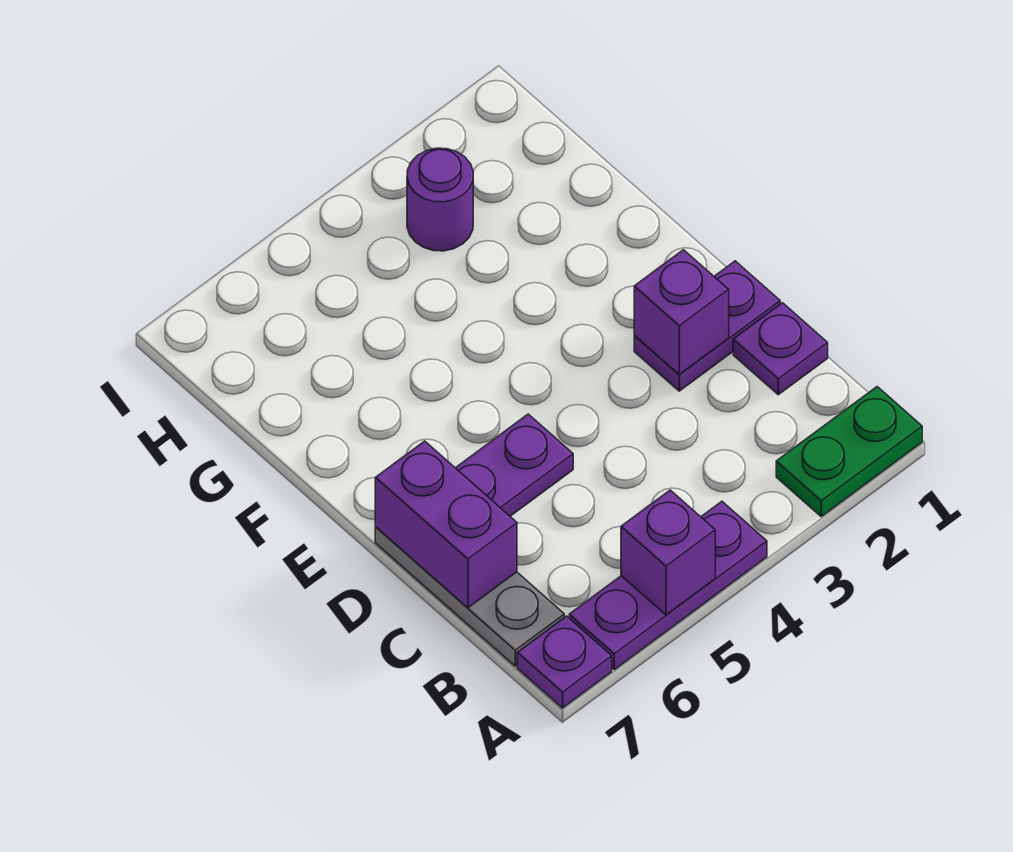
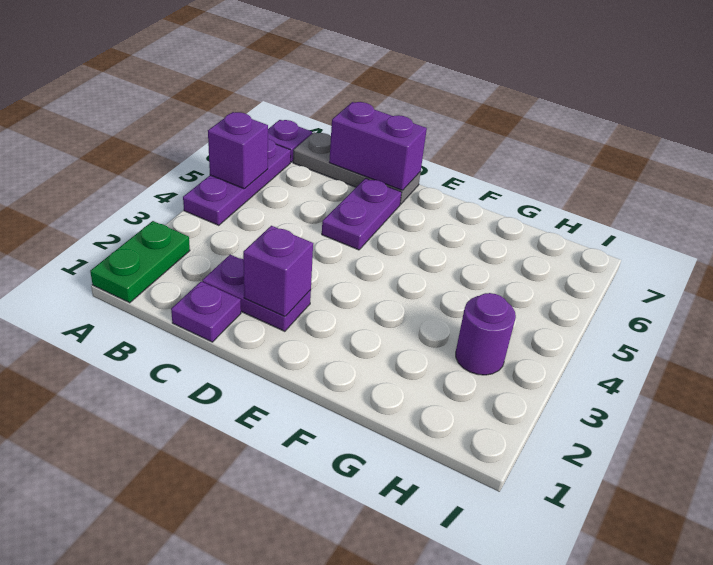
purple plate D1:D2 level 1 -> purple plate C2:D2 level 1

